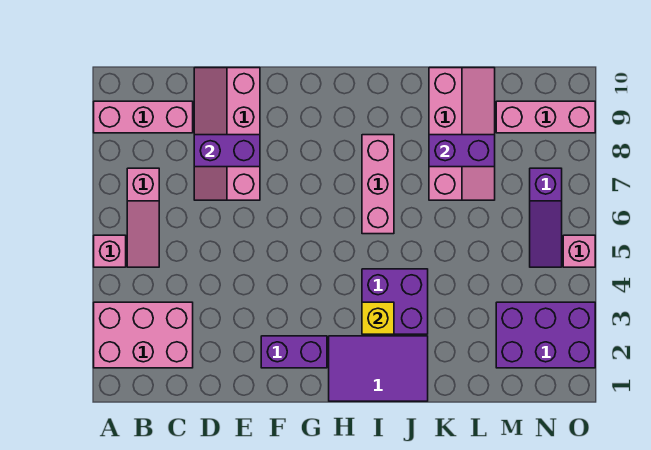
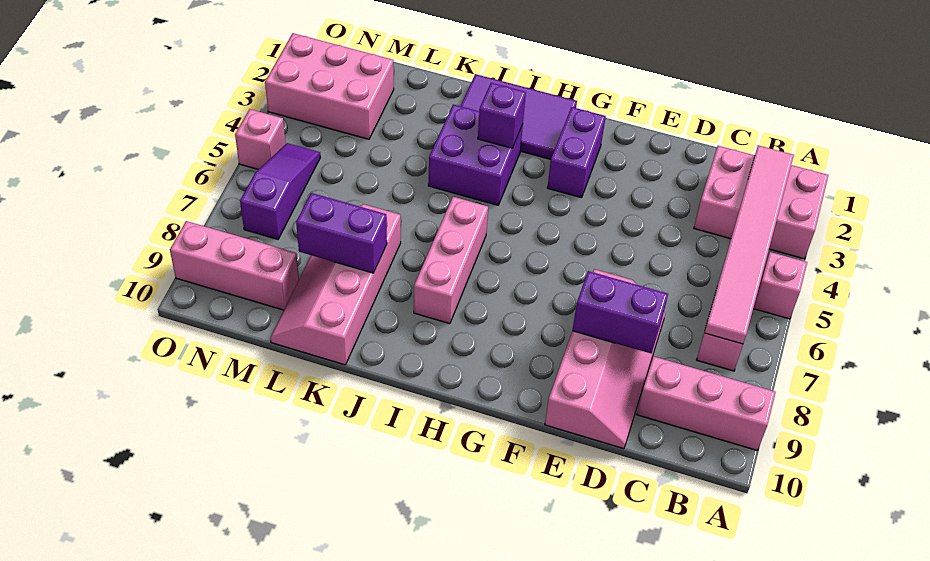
none -> pink tile B2:B7 level 2
purple brick F2:G2 level 1 -> purple brick G2:G3 level 1
yellow brick I3 level 2 -> purple brick I3 level 2
purple brick M2:O3 level 1 -> pink brick M2:O3 level 1

